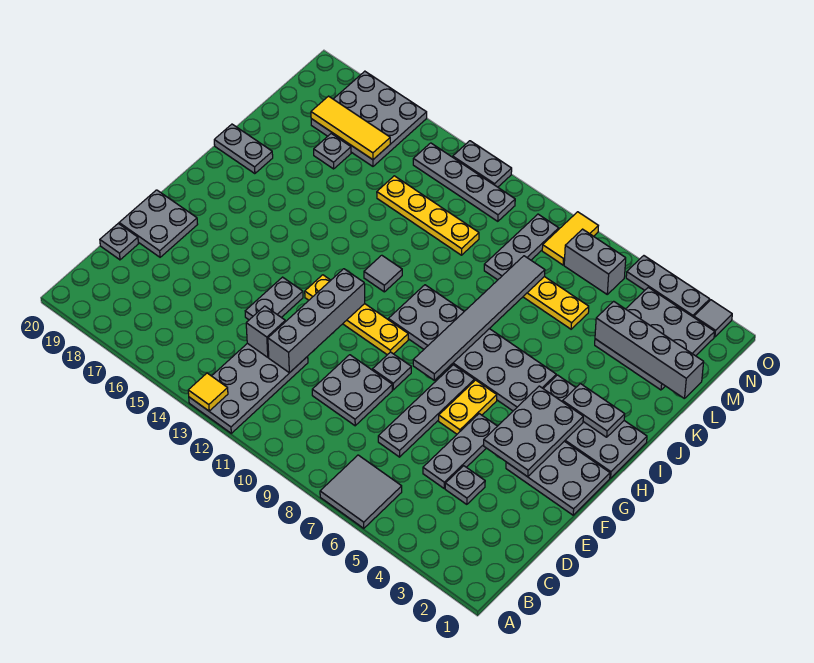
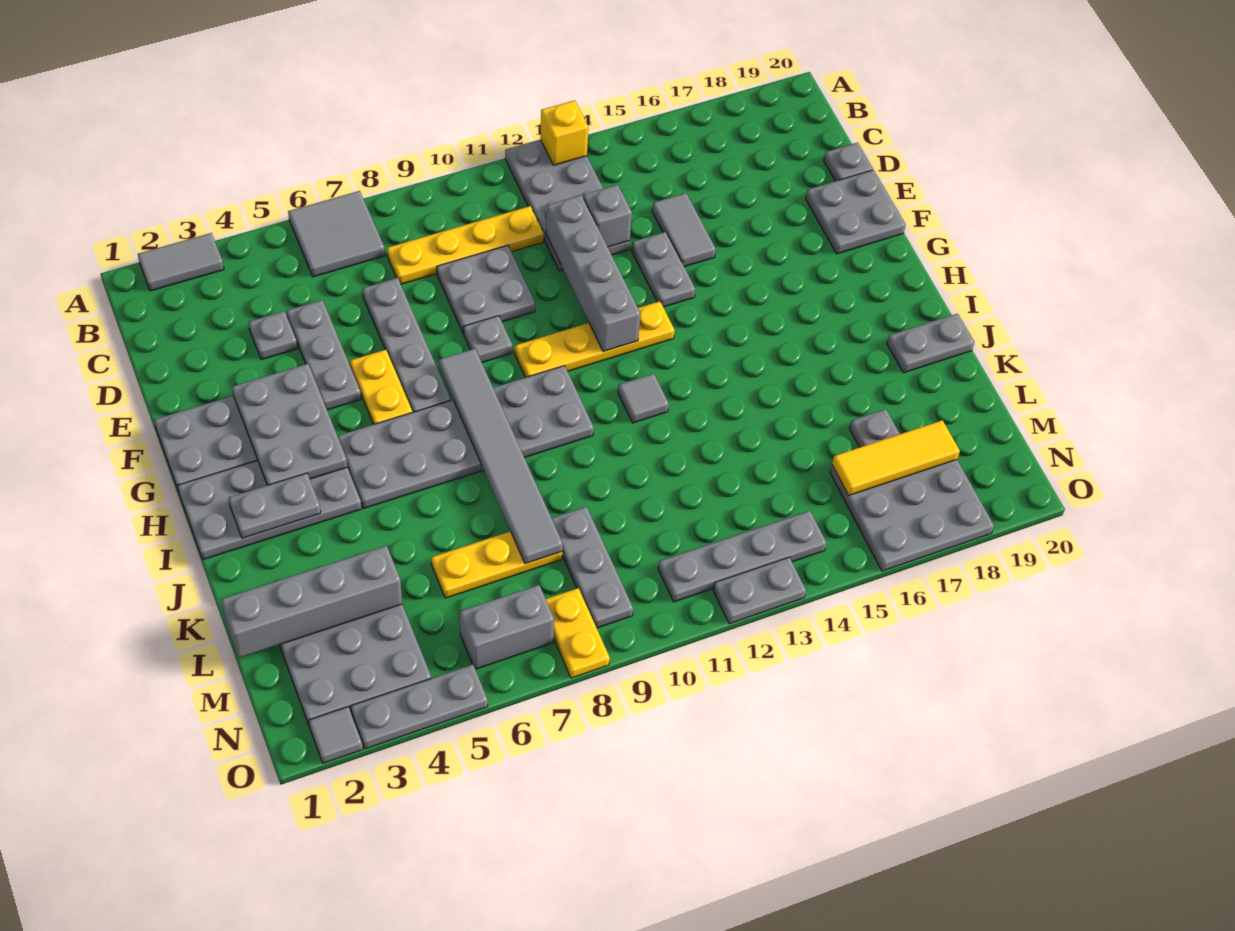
none -> grey tile A2:A3 level 1
yellow tile A13 level 2 -> yellow brick A13 level 2
none -> grey tile D15:E15 level 1
yellow plate L11:L14 level 1 -> yellow plate C8:C11 level 1
yellow tile N8:O8 level 1 -> yellow plate N8:O8 level 1

